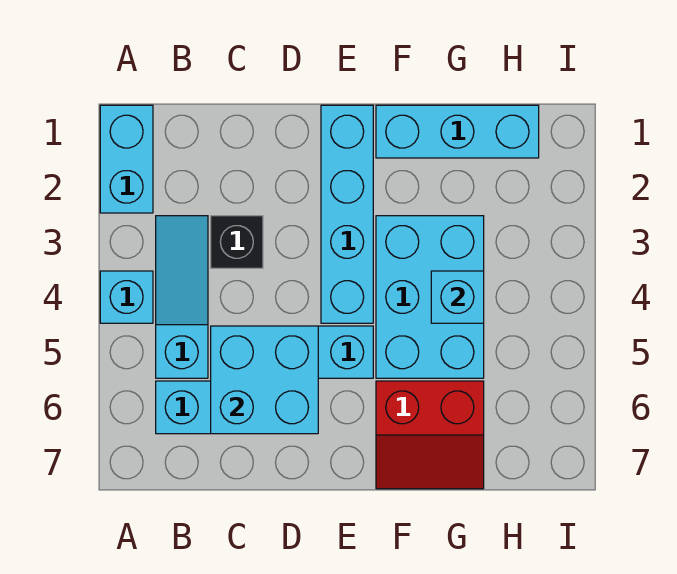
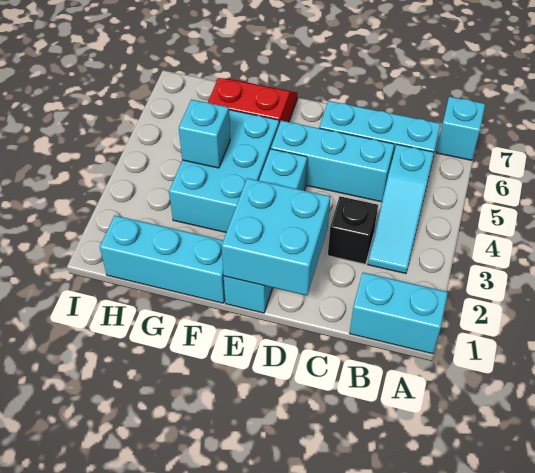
cyan brick A1:A2 level 1 -> cyan brick A1:B1 level 1
cyan brick A4 level 1 -> cyan brick A7 level 1
cyan brick C5:D6 level 2 -> cyan brick D1:E2 level 2

